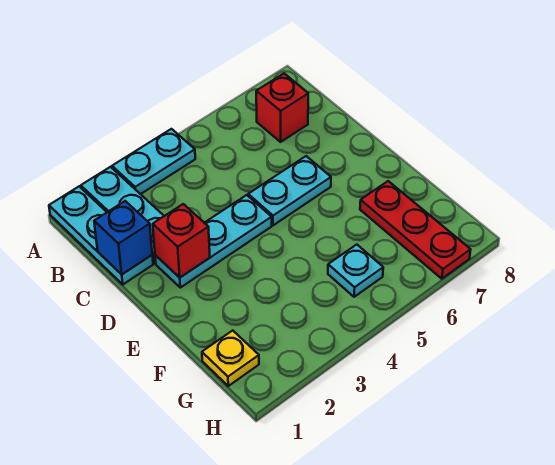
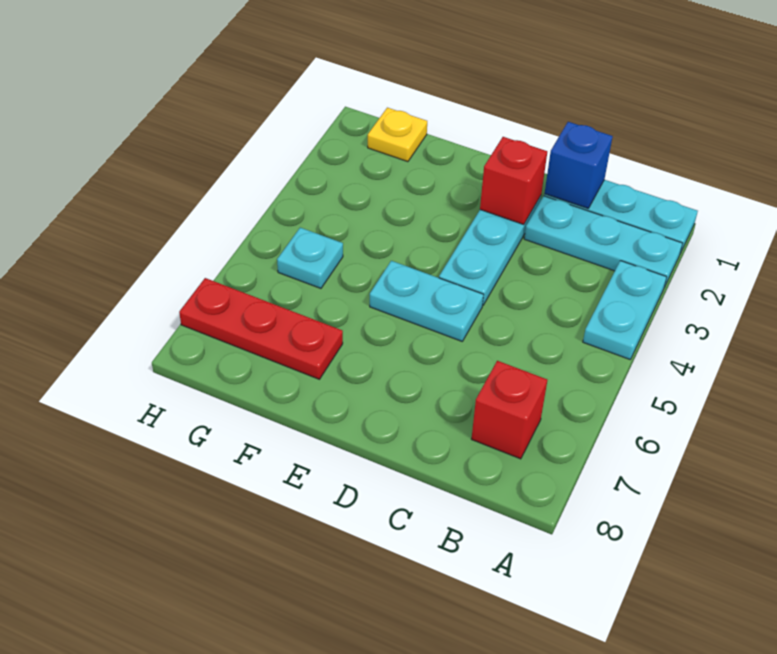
cyan plate D5:D6 level 1 -> cyan plate D5:E5 level 1

